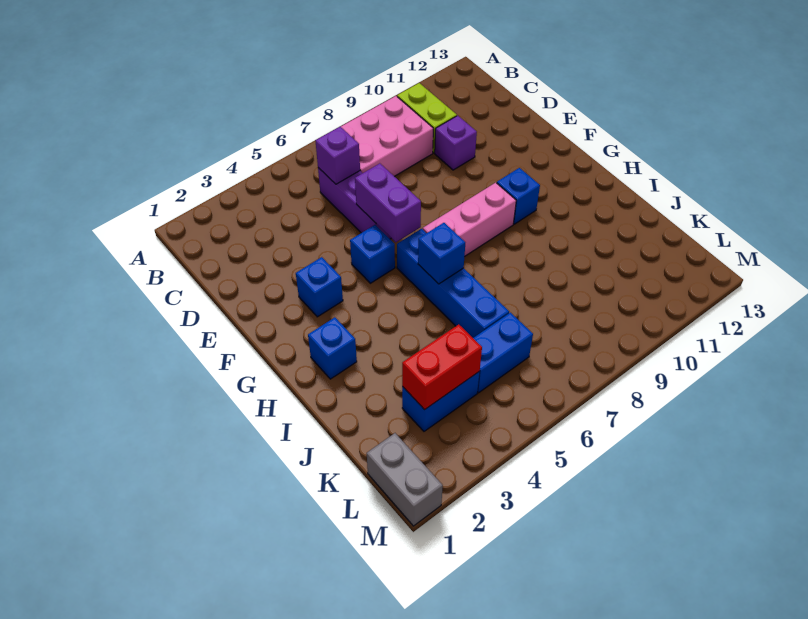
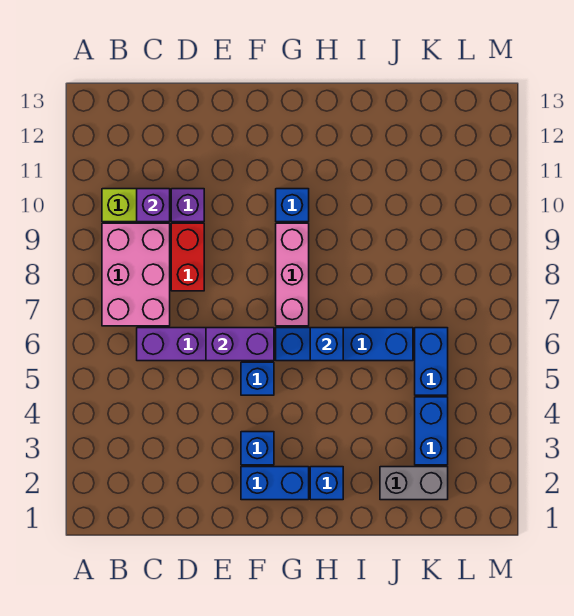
purple brick C6 level 2 -> purple brick C10 level 2
none -> blue brick F2:G2 level 1
red brick K3:K4 level 2 -> red brick D8:D9 level 1
grey brick L1:M1 level 1 -> grey brick J2:K2 level 1

